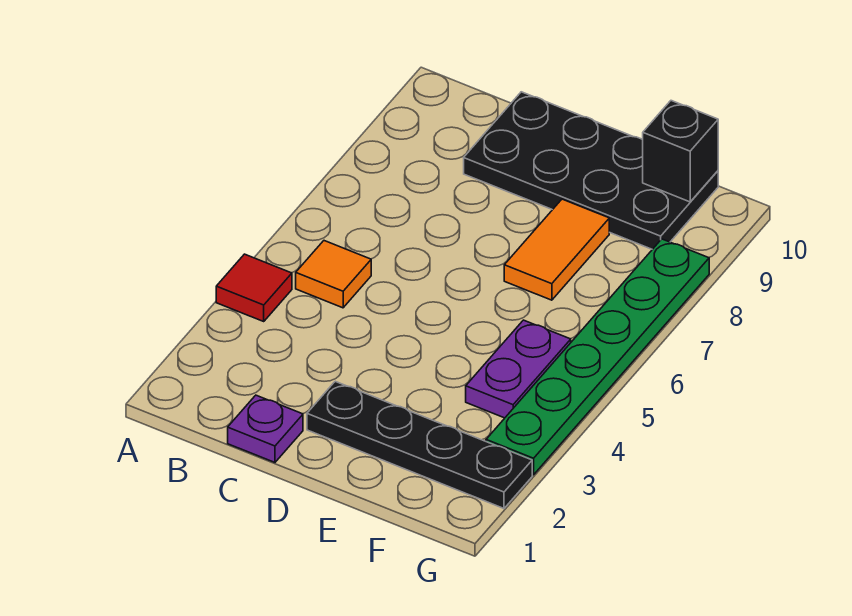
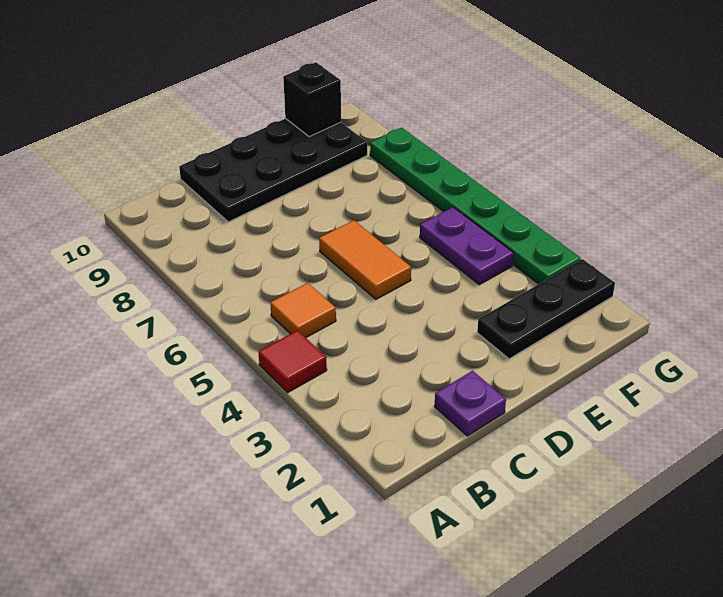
black plate D2:G2 level 1 -> black plate E2:G2 level 1
orange tile E7:E8 level 1 -> orange tile D5:D6 level 1

